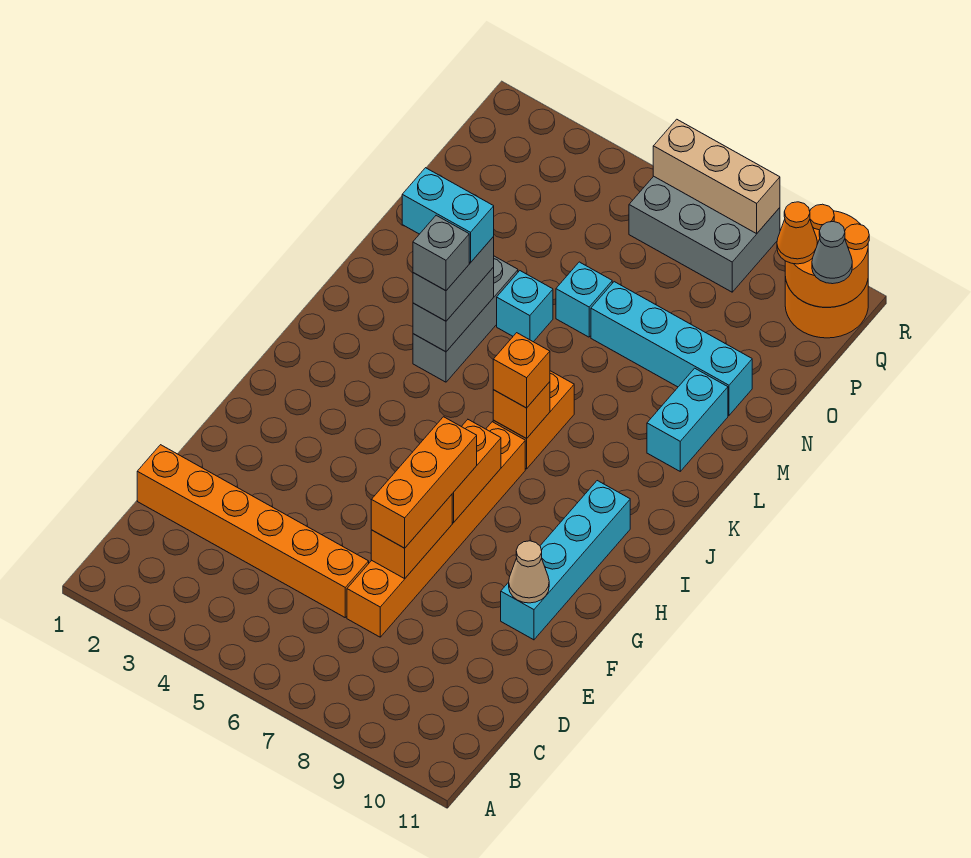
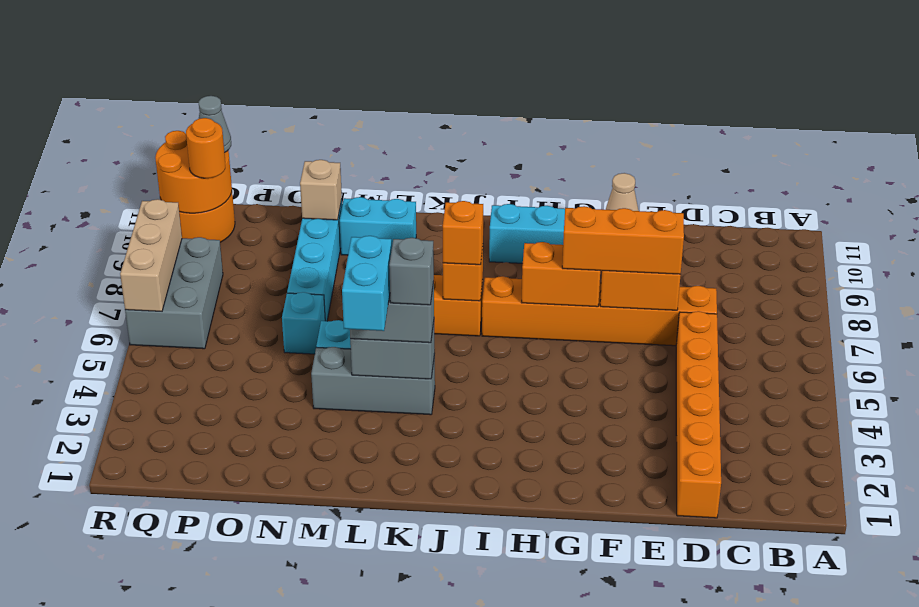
none -> tan brick N10 level 2
orange cone Q10 level 3 -> orange round brick Q10 level 3

